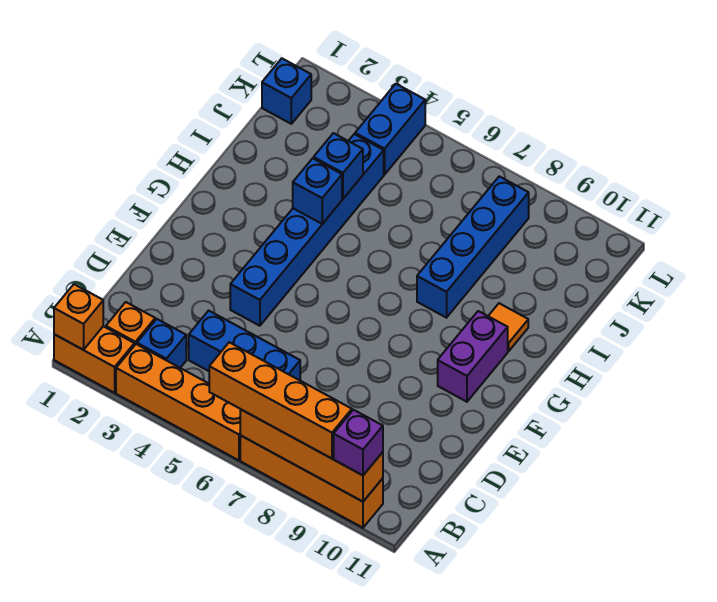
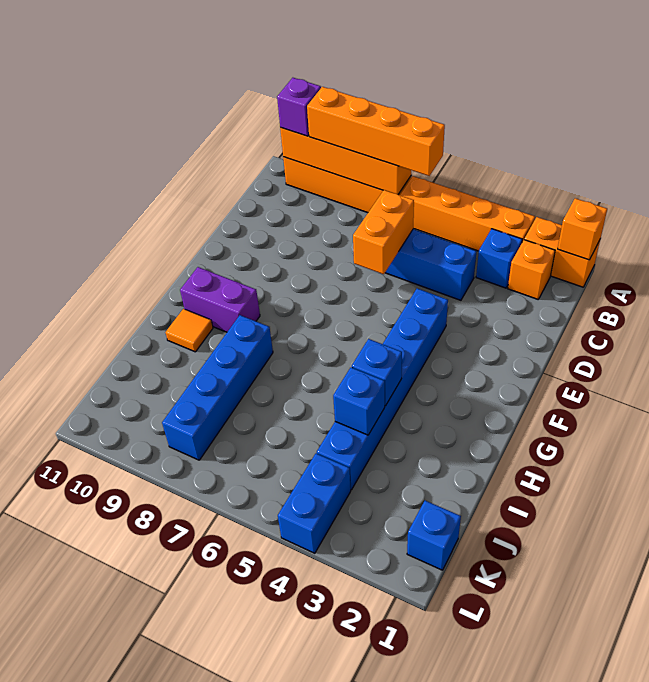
none -> orange brick C6:D6 level 2
purple brick F10:G10 level 1 -> purple brick G9:G10 level 1

